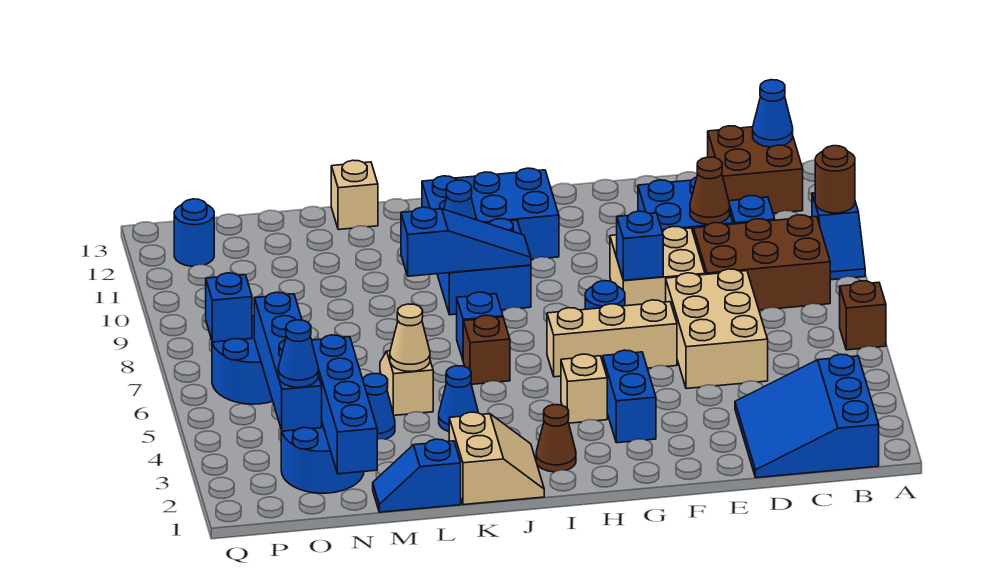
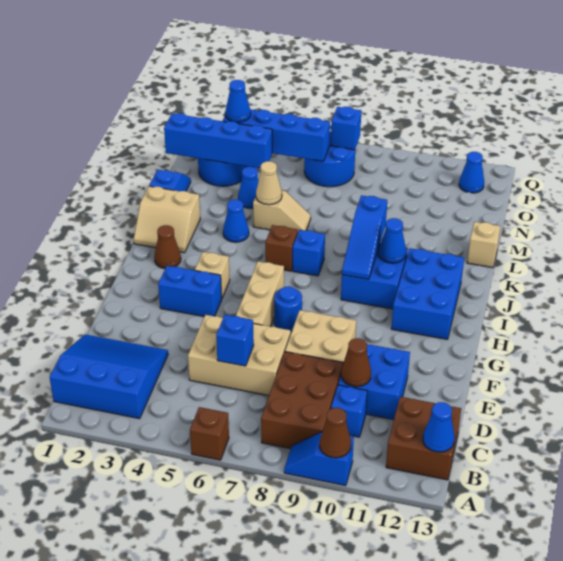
brown round brick A10 level 2 -> brown cone A10 level 2
blue brick F8 level 2 -> blue brick D6 level 2
blue round brick P12 level 1 -> blue cone P12 level 1

